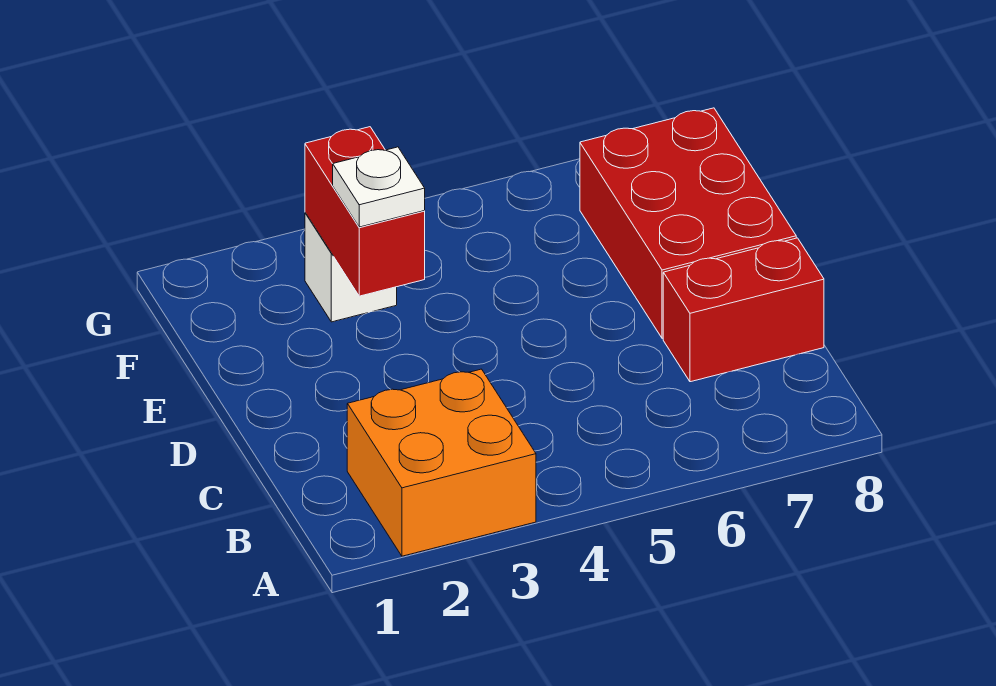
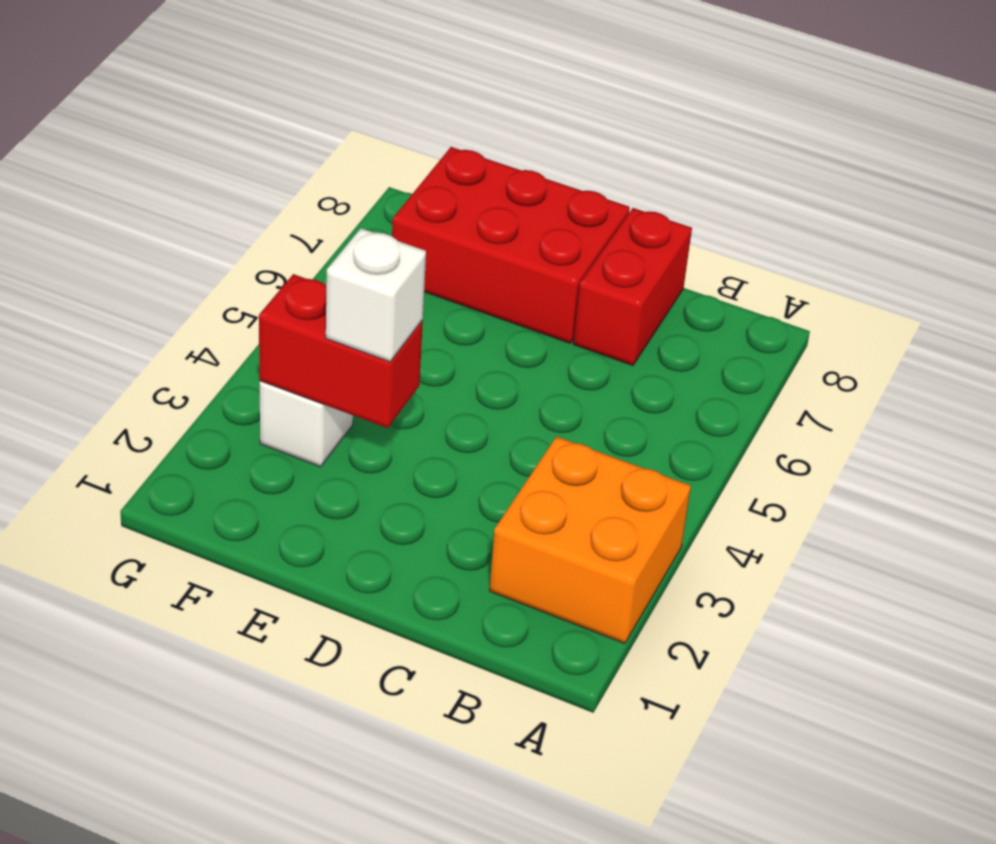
white plate E3 level 3 -> white brick E3 level 3

